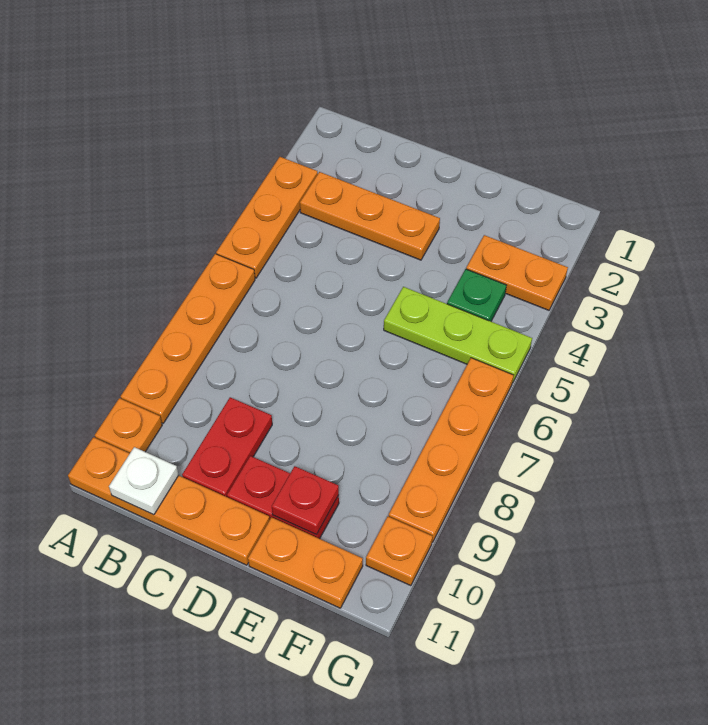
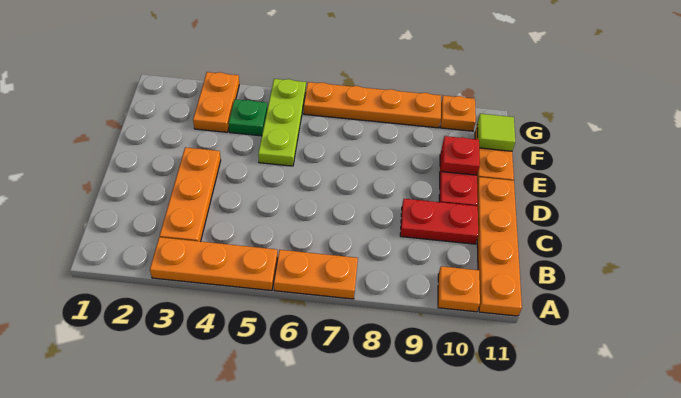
orange plate A6:A9 level 1 -> orange plate A6:A7 level 1
white plate B11 level 2 -> none
none -> lime tile F11 level 2

